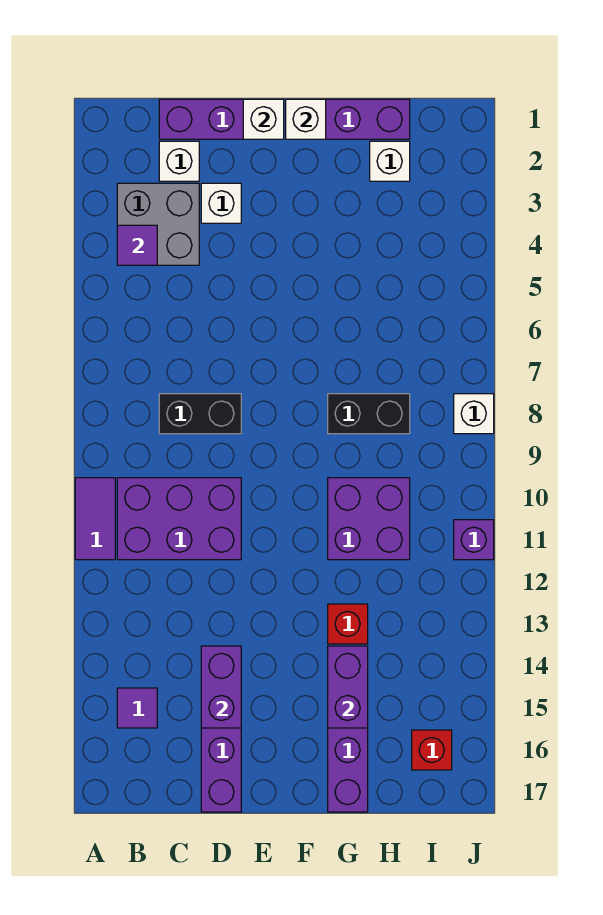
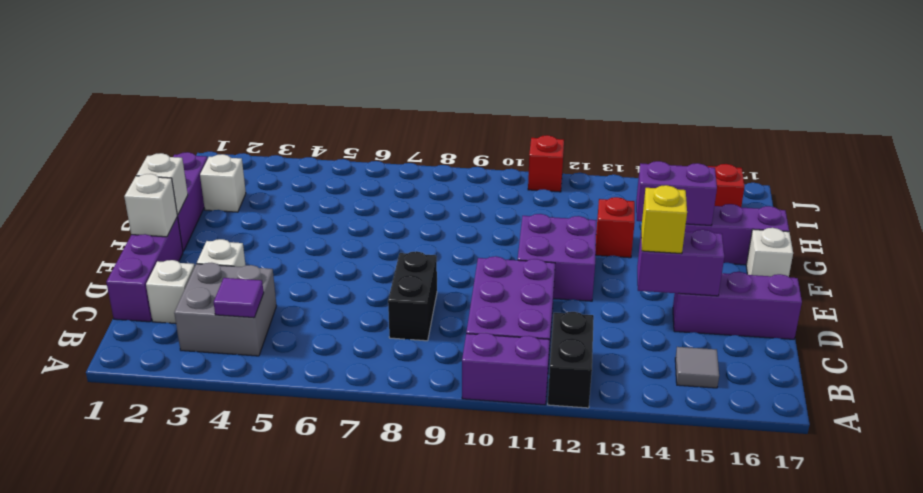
purple tile A10:A11 level 1 -> purple brick A10:A11 level 1
purple tile B15 level 1 -> grey tile B15 level 1
none -> yellow brick D14 level 3
black brick G8:H8 level 1 -> black brick A12:B12 level 1
purple brick G10:H11 level 1 -> purple brick E11:F12 level 1
white brick J8 level 1 -> white brick F17 level 1
purple brick J11 level 1 -> red brick J11 level 1

